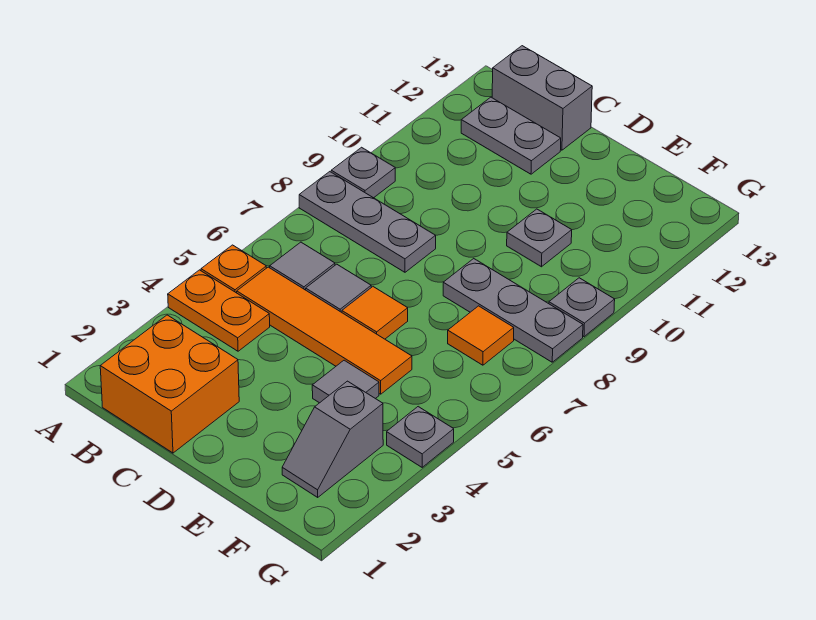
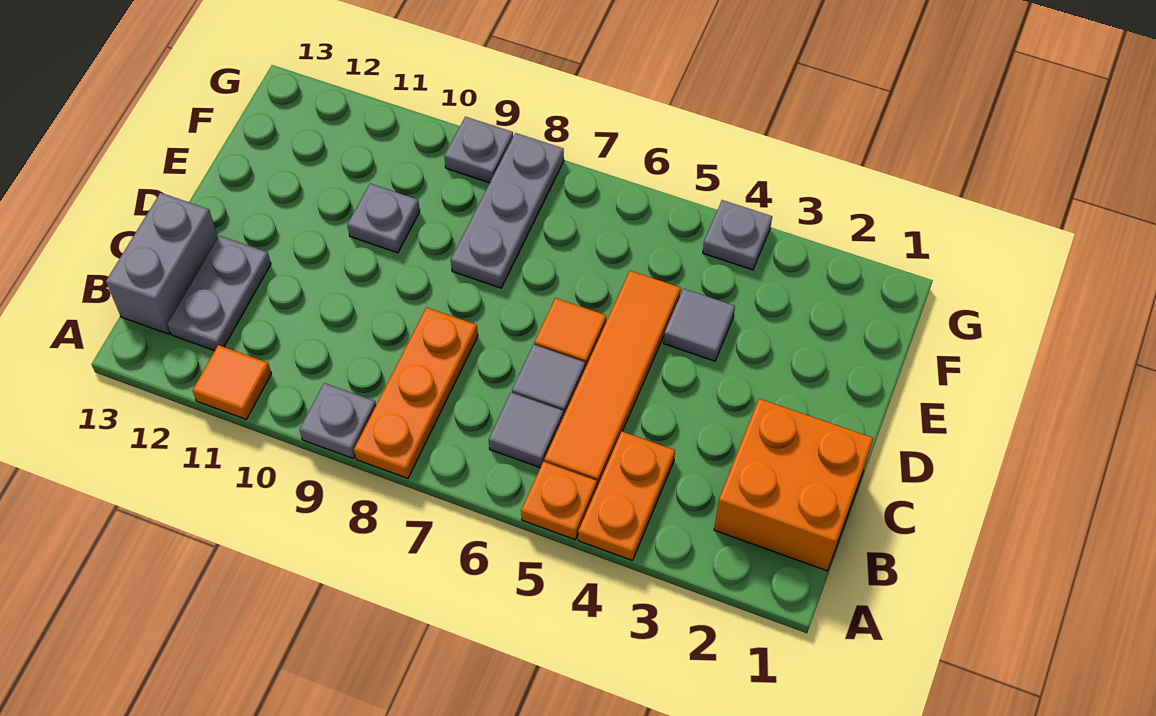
grey plate A8:C8 level 1 -> orange plate A8:C8 level 1
grey slope F2:F3 level 1 top 3 -> none
orange tile F7 level 1 -> orange tile A11 level 1

